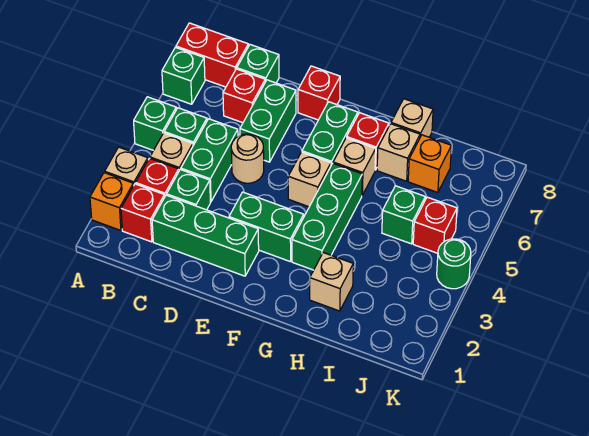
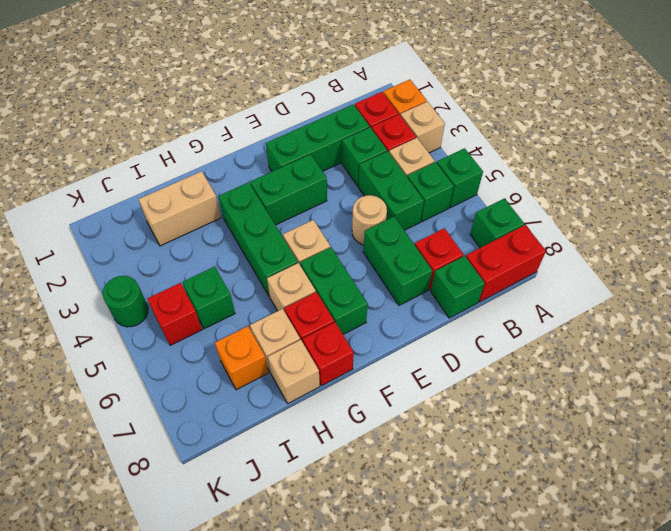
red brick E8 level 1 -> red brick G8 level 1
tan brick H2 level 1 -> tan brick H2:I2 level 1

